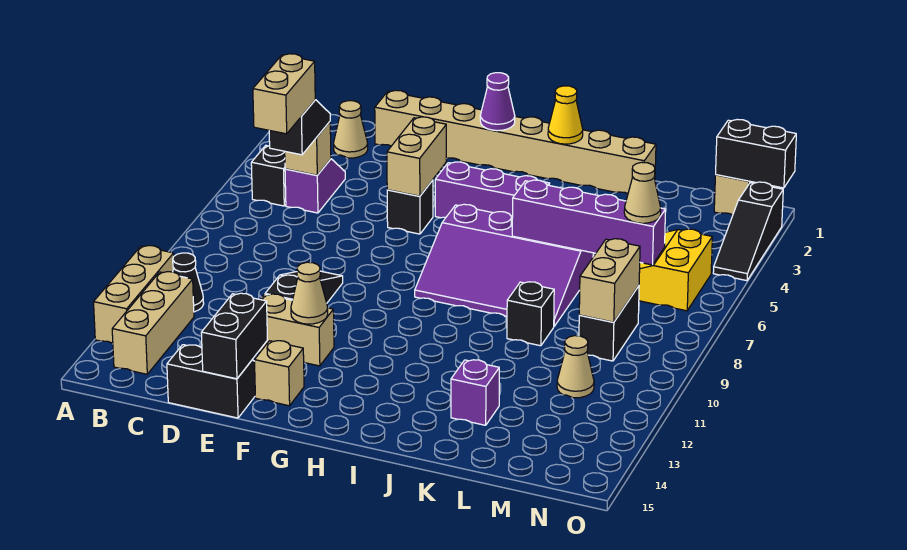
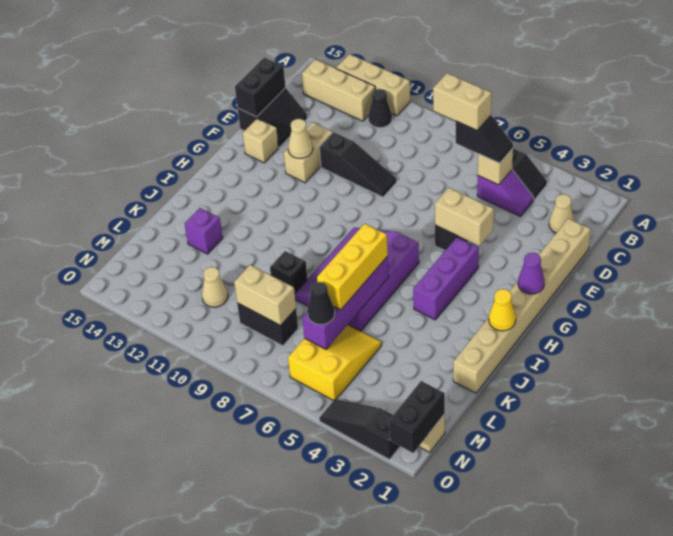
black brick E14:E15 level 2 -> black brick D15:E15 level 2
none -> yellow brick J6:L6 level 3
tan cone M6 level 3 -> black cone M6 level 3

